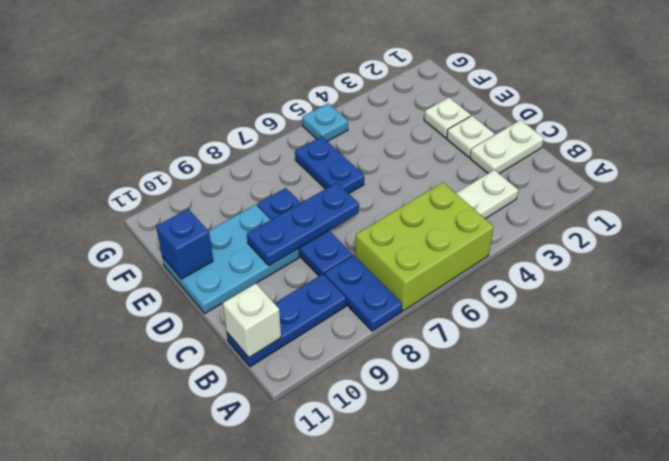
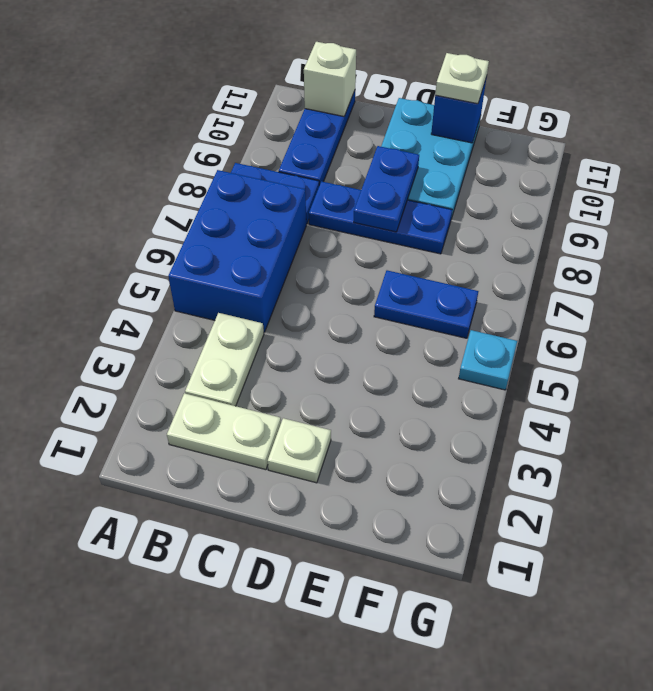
lime brick A5:B7 level 1 -> blue brick A5:B7 level 1
white plate C1:C2 level 1 -> white plate B2:C2 level 1
blue plate D7:D9 level 2 -> blue plate D8:D9 level 2
white plate E2 level 1 -> white plate E11 level 3

